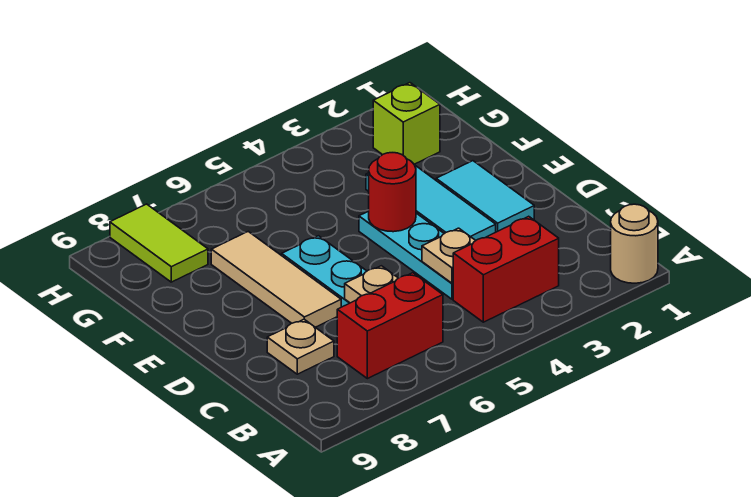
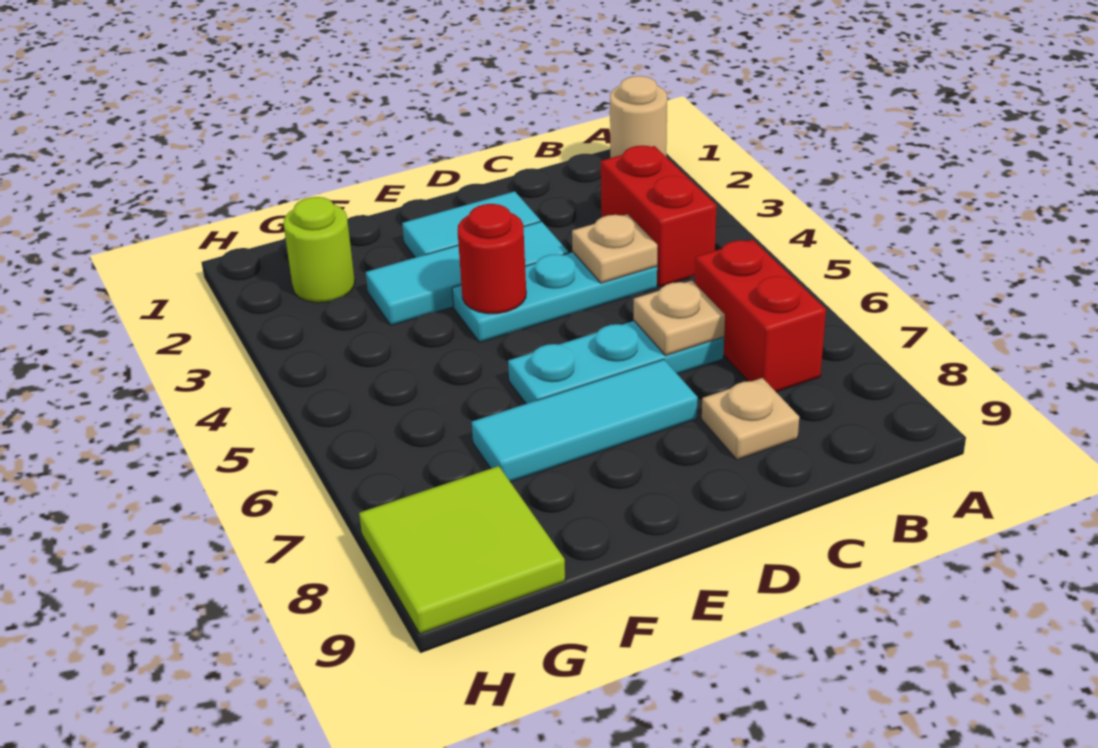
tan tile D7:F7 level 1 -> cyan tile D7:F7 level 1
lime brick G2 level 1 -> lime round brick G2 level 1
lime tile G8:H8 level 1 -> lime tile G8:H9 level 1

